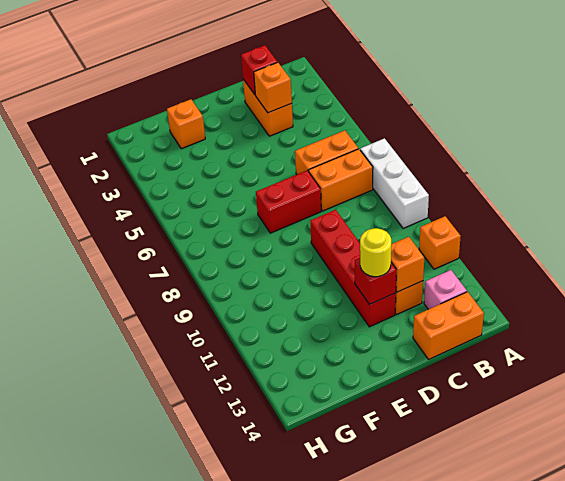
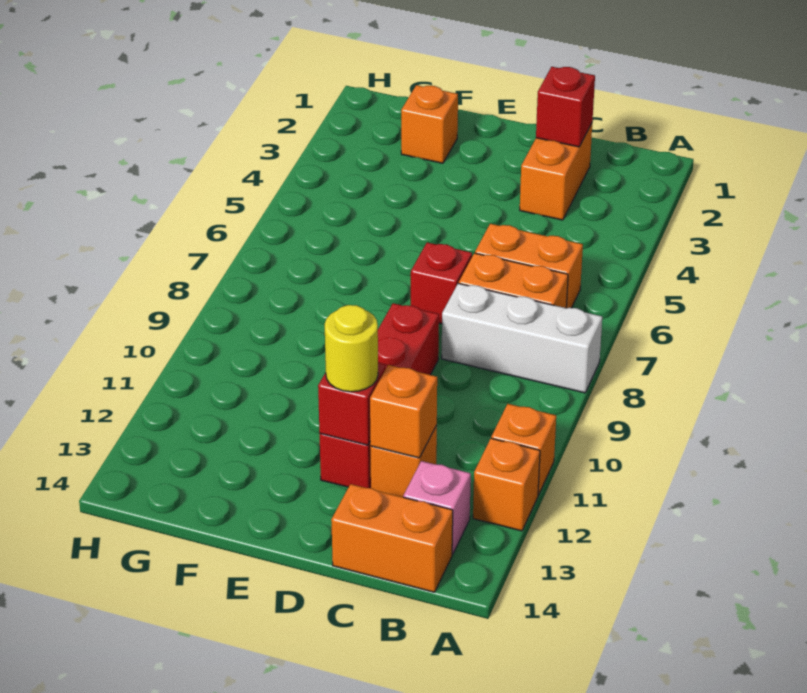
white brick A7:A9 level 1 -> white brick A8:C8 level 1
orange brick C3 level 2 -> orange brick A12 level 1
red brick D7:E7 level 1 -> red brick D7 level 1

